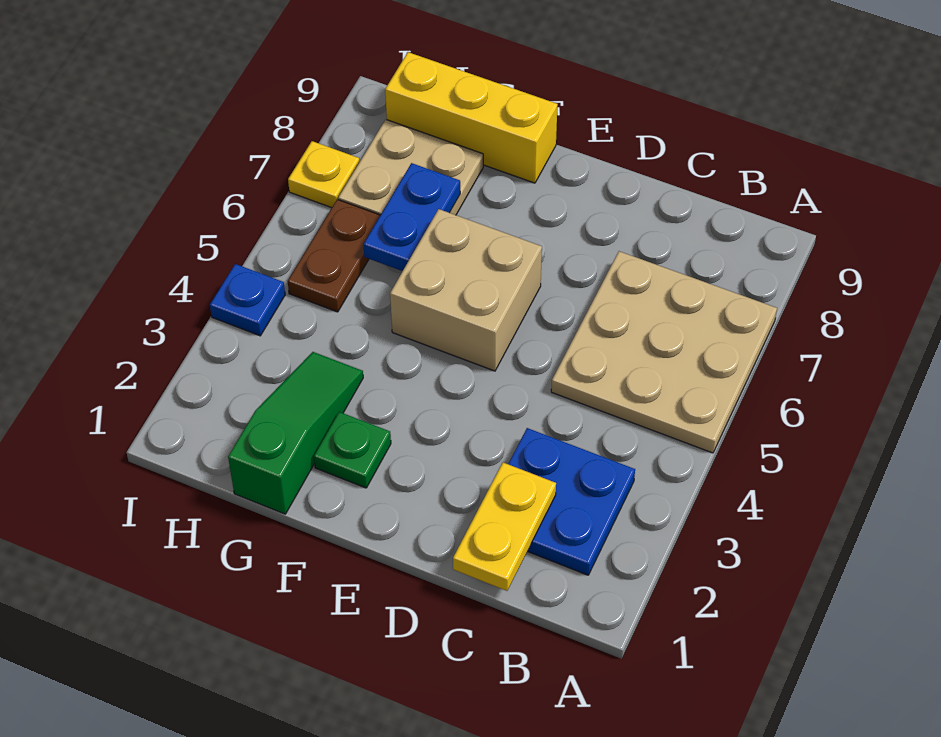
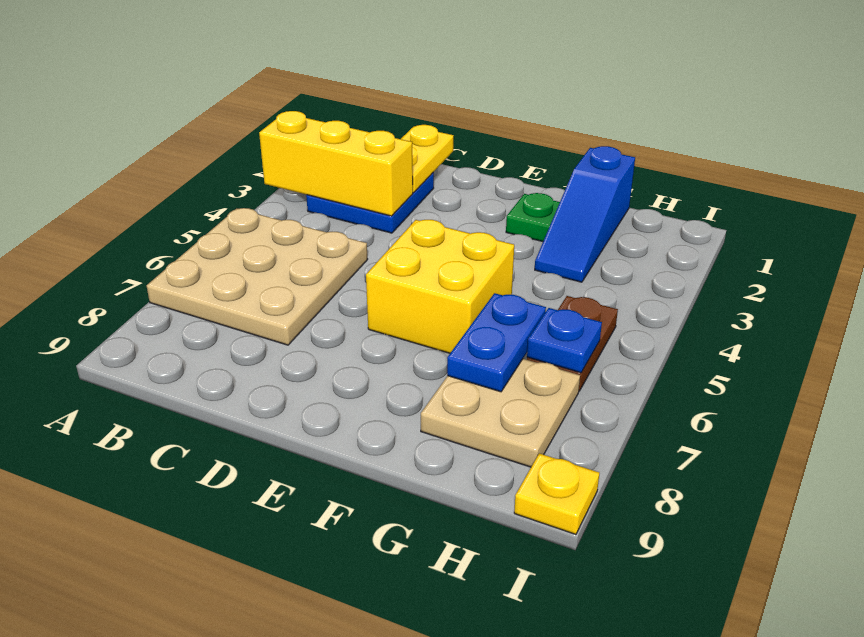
tan brick E5:F6 level 1 -> yellow brick E5:F6 level 1
yellow brick F9:H9 level 1 -> yellow brick A3:C3 level 2
green slope G1:G3 level 1 top 1 -> blue slope G1:G3 level 1 top 1
blue plate I4 level 1 -> blue plate H6 level 2
yellow plate I7 level 1 -> yellow plate I9 level 1

